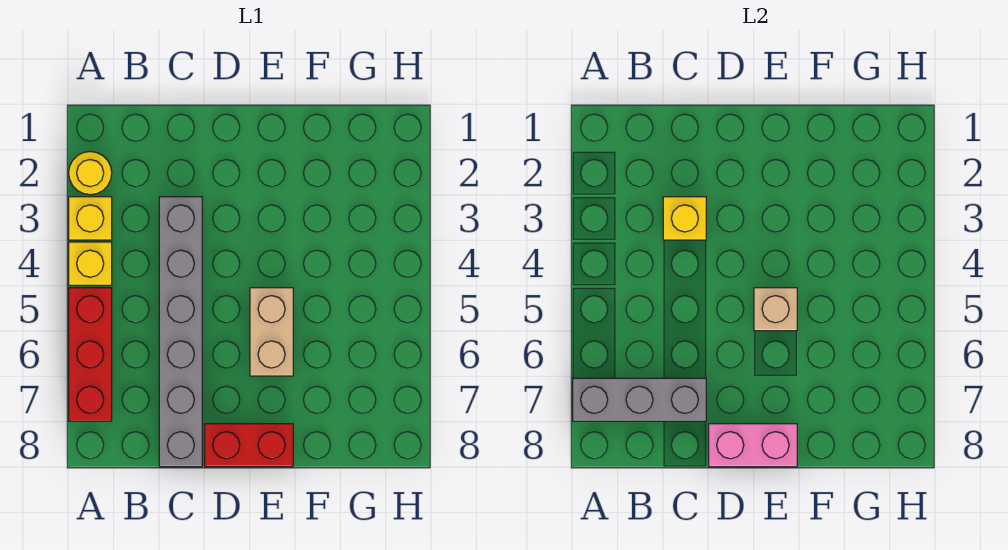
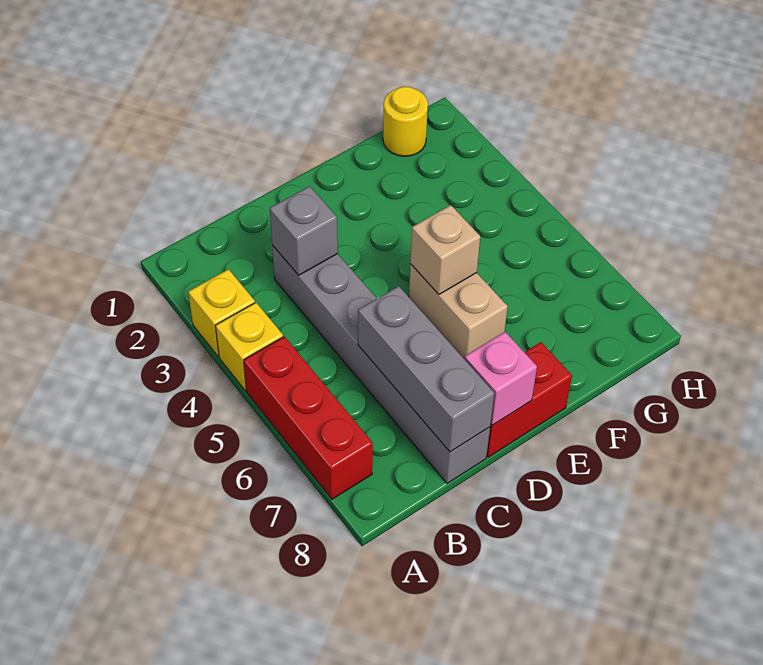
yellow round brick A2 level 1 -> yellow round brick G1 level 1
grey brick A7:C7 level 2 -> grey brick C6:C8 level 2
yellow brick C3 level 2 -> grey brick C3 level 2
pink brick D8:E8 level 2 -> pink brick D8 level 2

